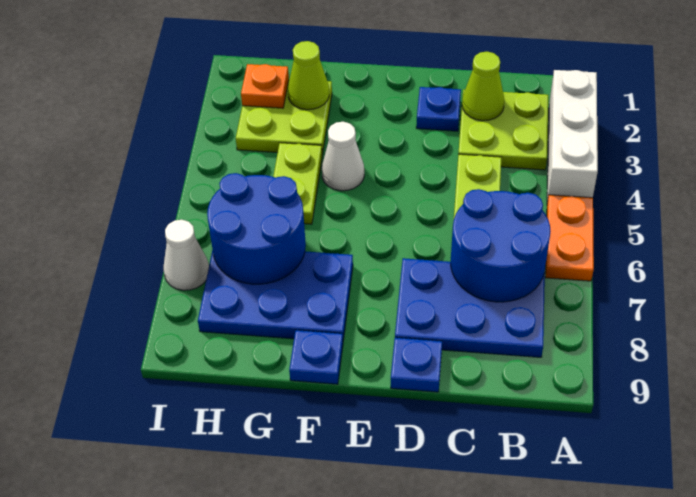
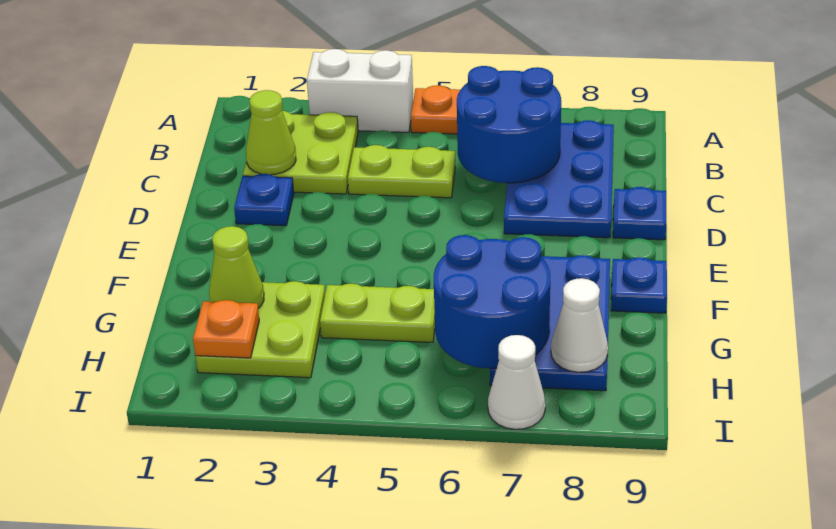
white brick A2:A4 level 1 -> white brick A3:A4 level 1
white cone F4 level 1 -> white cone H8 level 2

